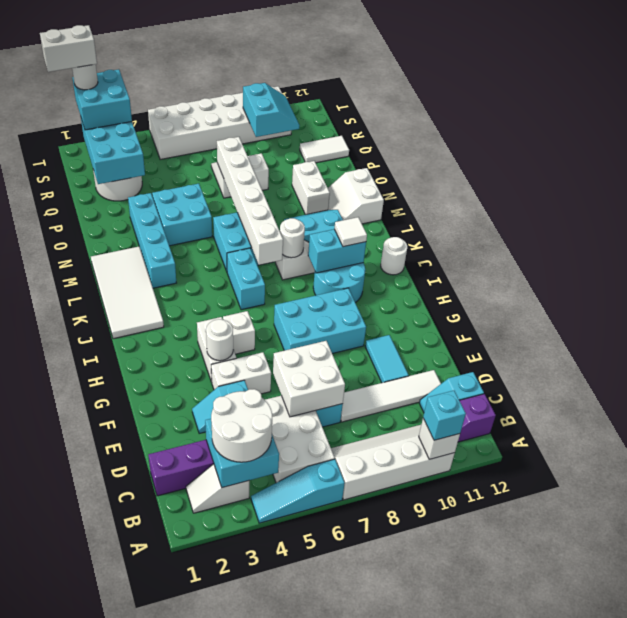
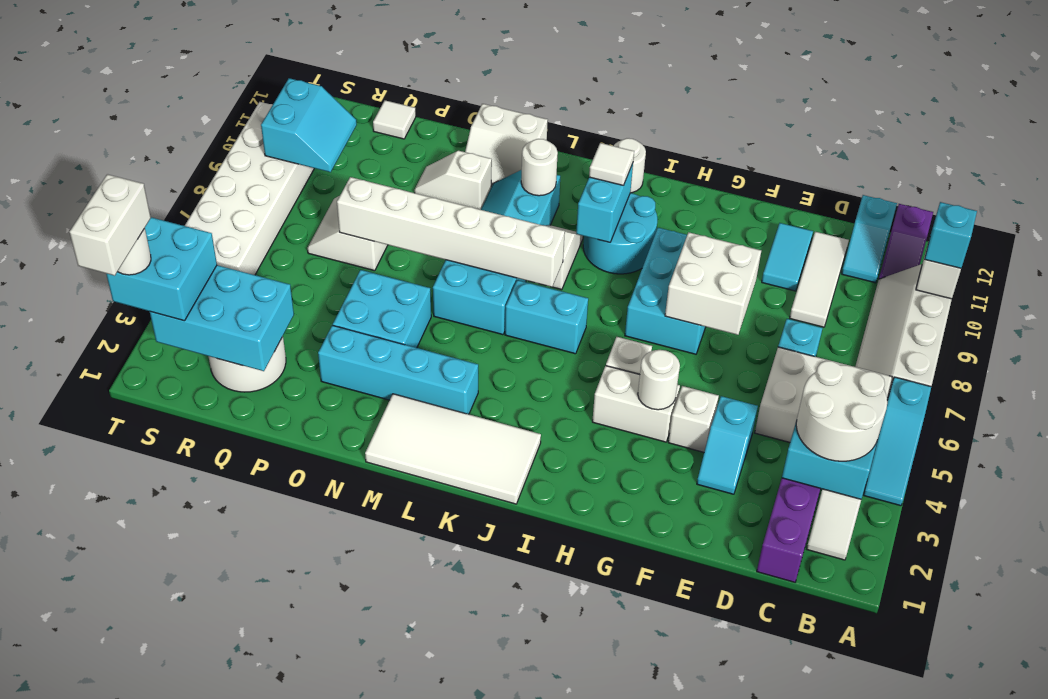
white brick D6:E7 level 2 -> white brick F7:G8 level 2
white tile D8:D11 level 1 -> white tile D9:D11 level 1
cyan tile E10:F10 level 1 -> cyan tile E10:E11 level 1
white brick F4:F5 level 1 -> white brick F4 level 1
white round brick K8 level 2 -> white round brick L10 level 2
white brick N10:O10 level 1 -> white slope N10:O10 level 1 top N
white tile Q11:Q12 level 1 -> white tile Q12 level 1
cyan slope R9:S10 level 2 top 9 -> cyan slope R9:S10 level 2 top S

